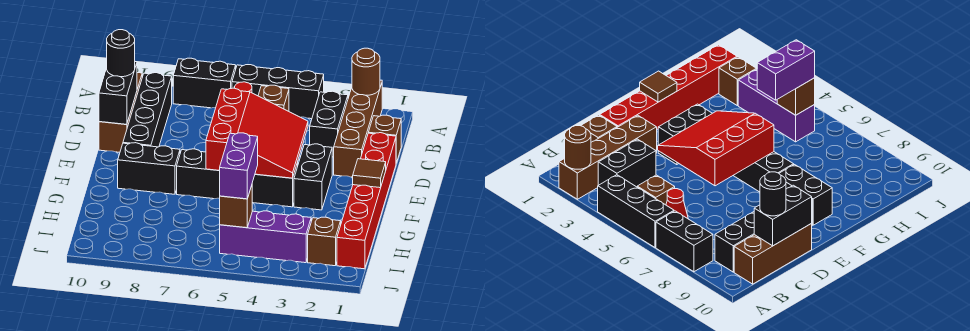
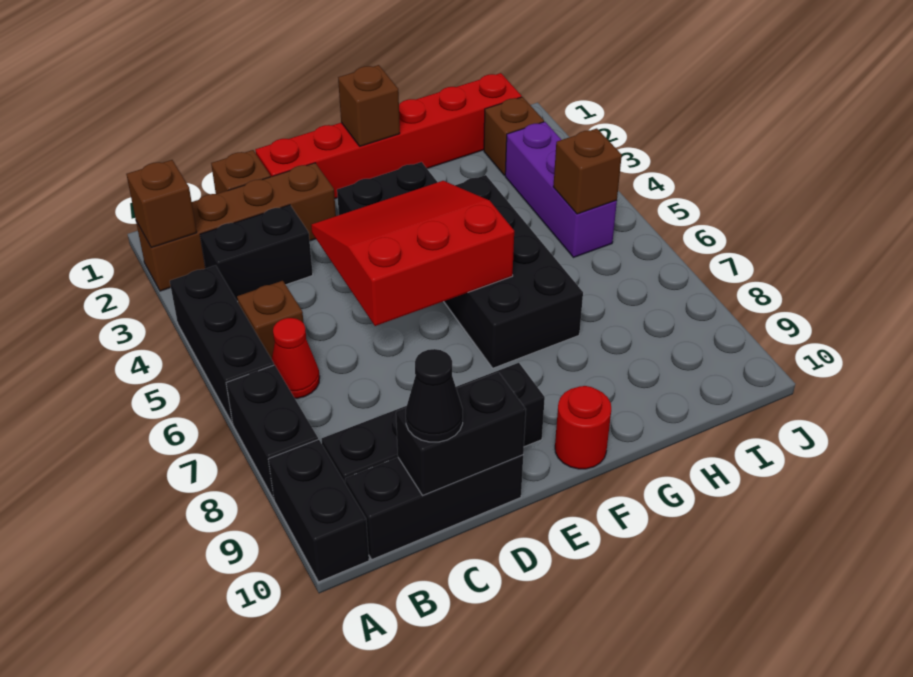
brown round brick A2 level 2 -> brown brick A2 level 2
brown brick B10:D10 level 1 -> black brick B10:D10 level 1
black round brick C10 level 3 -> black cone C10 level 3
brown tile F1 level 2 -> brown brick F1 level 2
black brick F4:F7 level 1 -> black brick F4:G7 level 1
black brick F8:F9 level 1 -> black brick A9:A10 level 1
none -> red round brick F10 level 1
purple brick H5:I5 level 3 -> none

